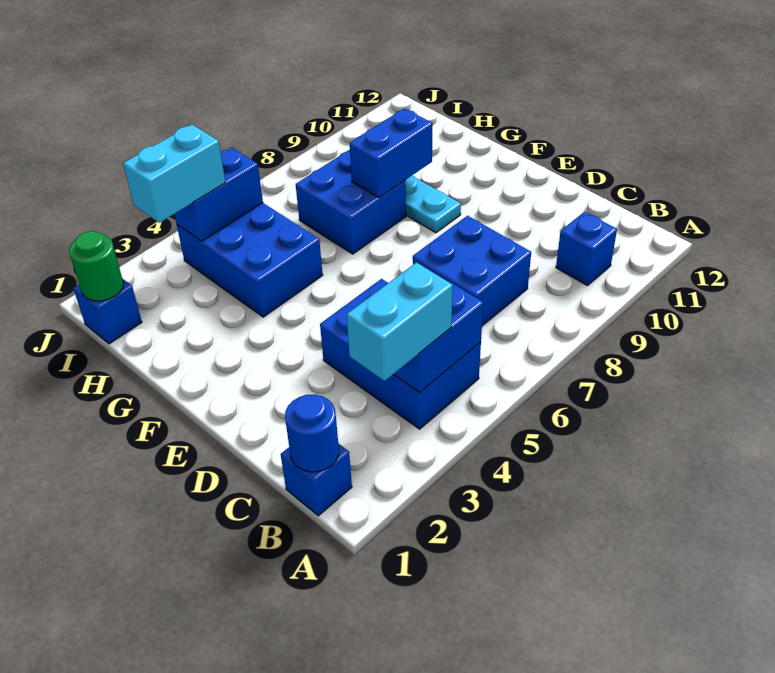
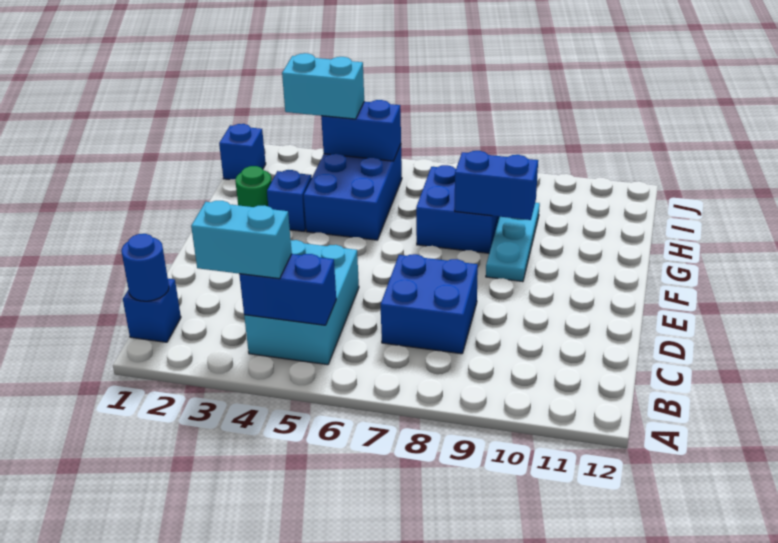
blue brick B4:D5 level 1 -> cyan brick B4:D5 level 1
blue brick B10 level 1 -> blue brick G3 level 1
green round brick I1 level 2 -> green round brick G2 level 1

